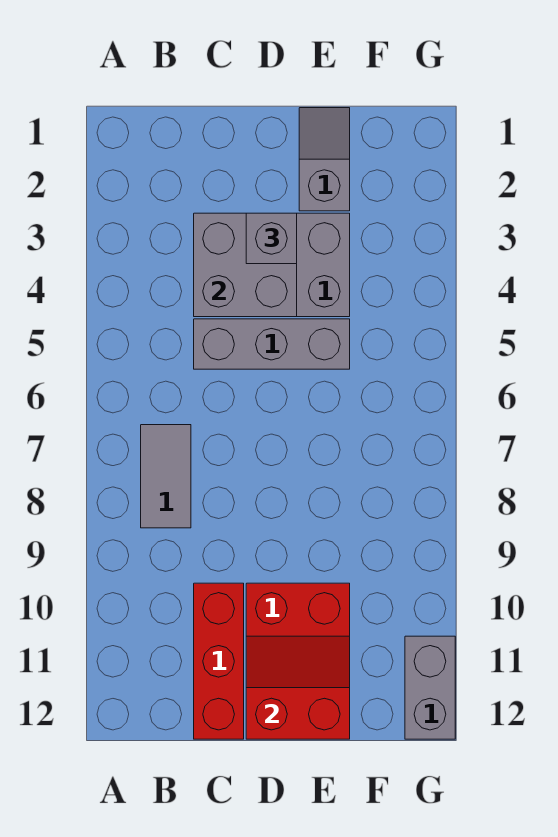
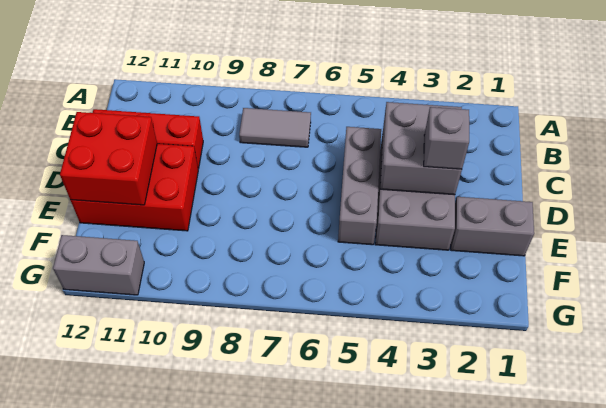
red slope D11:E12 level 2 top 12 -> red brick D11:E12 level 2
grey slope E1:E2 level 1 top 2 -> grey brick E1:E2 level 1

